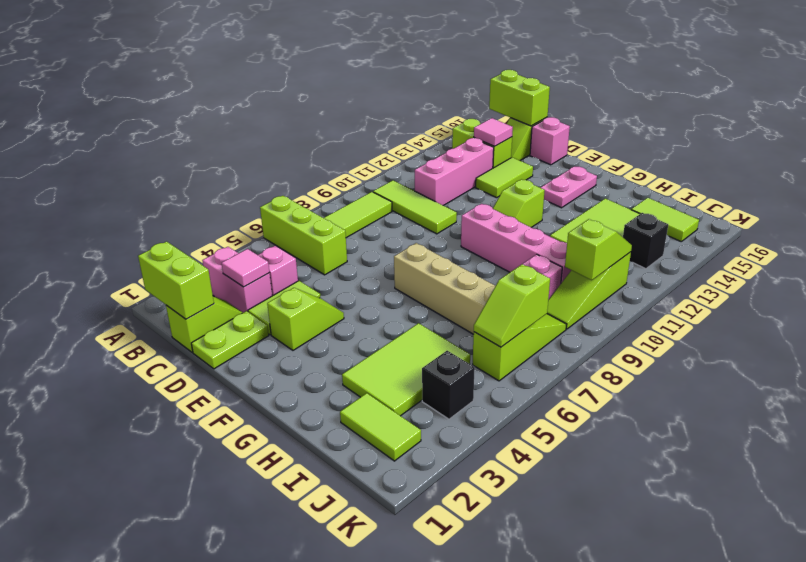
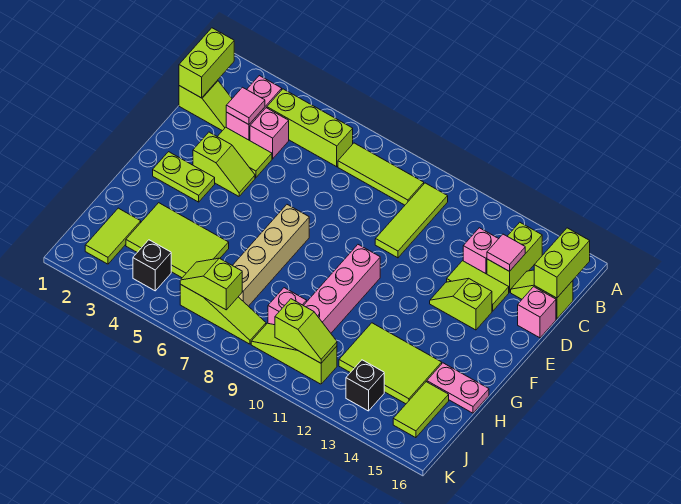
lime brick A6:C6 level 1 -> lime brick B4:B6 level 1
pink brick C11:C13 level 1 -> pink brick C13 level 1
lime plate D1:D2 level 1 -> lime plate F2:F3 level 1
lime slope F11:F12 level 1 top 12 -> lime slope E13:E14 level 1 top 14
pink plate F14:F15 level 1 -> pink plate H15:H16 level 1

